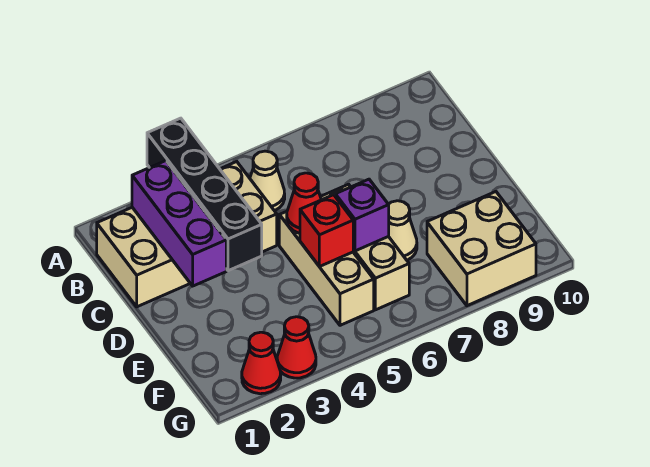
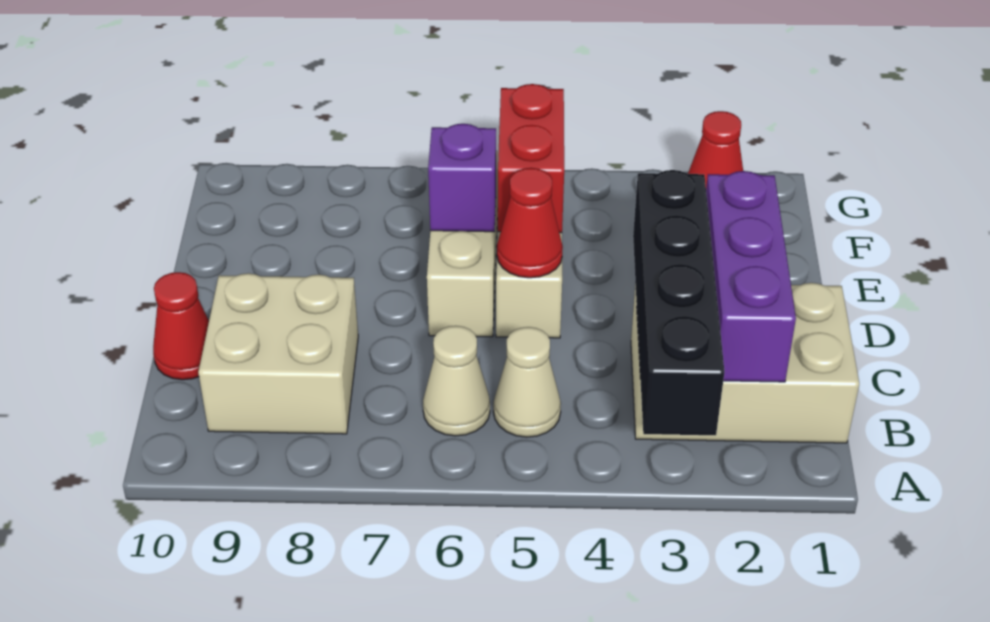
tan brick B1:C4 level 1 -> tan brick B1:C3 level 1
red brick E5 level 2 -> red brick E5:F5 level 2
tan cone E7 level 1 -> tan cone B6 level 1
tan brick F8:G9 level 1 -> tan brick B8:C9 level 1
red cone G3 level 1 -> red cone C10 level 1

